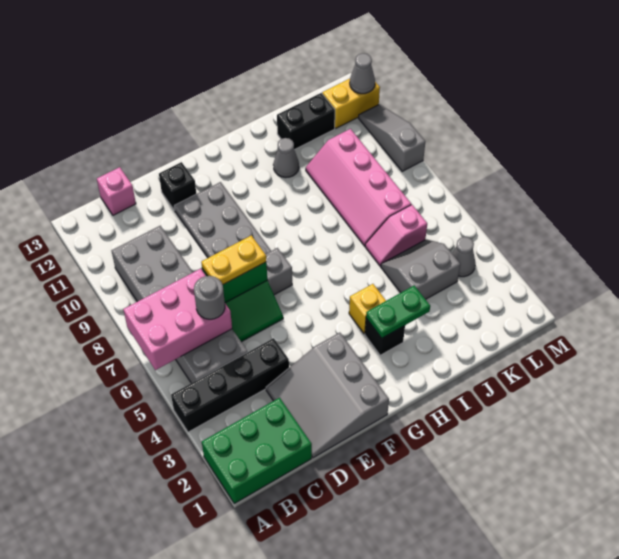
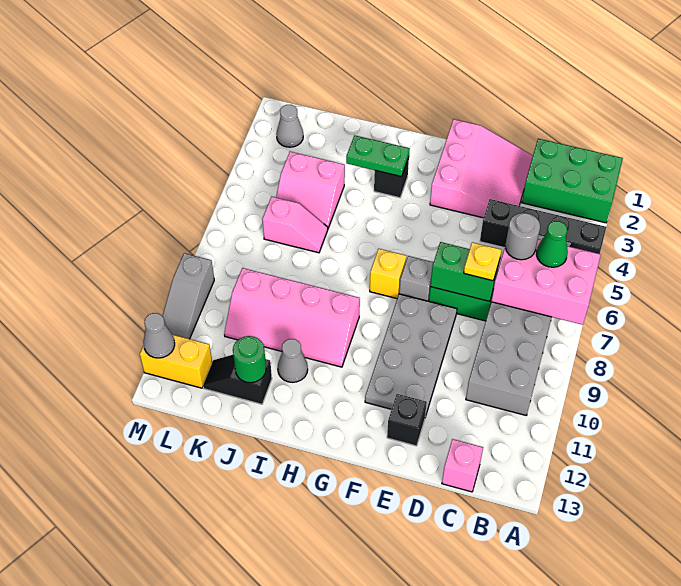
none -> green cone B6 level 3
grey slope D1:F3 level 1 top F -> pink slope D1:F3 level 1 top F
yellow plate D7:E7 level 3 -> yellow plate D7 level 3
yellow brick H4 level 1 -> yellow brick G7 level 1
grey slope J4:K5 level 1 top 4 -> pink slope J4:K5 level 1 top 4
pink slope J7:K10 level 1 top K -> pink slope H9:K10 level 1 top 9
black brick J12:K12 level 1 -> black slope J12:K12 level 1 top J
none -> green round brick J12 level 2
grey cone L4 level 1 -> grey cone L2 level 1

